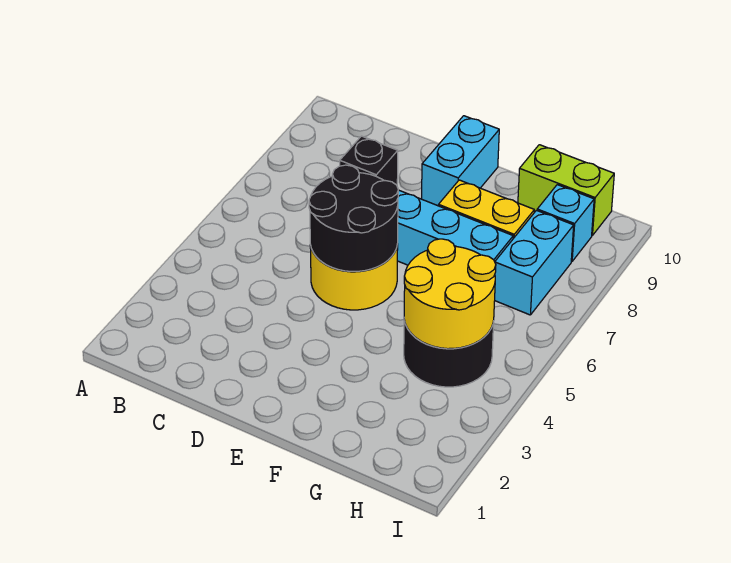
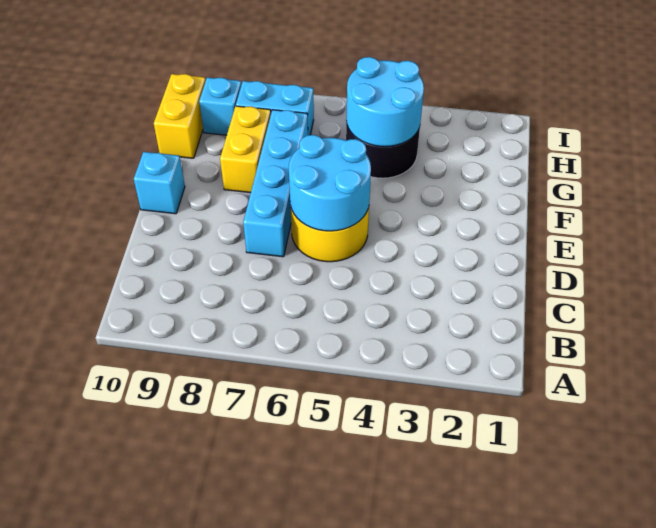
black round brick D5:E6 level 2 -> cyan round brick D5:E6 level 2
black brick D7 level 2 -> none
cyan brick E9:E10 level 1 -> cyan brick E10 level 1
yellow round brick G4:H5 level 2 -> cyan round brick G4:H5 level 2
lime brick G10:H10 level 1 -> yellow brick G10:H10 level 1

